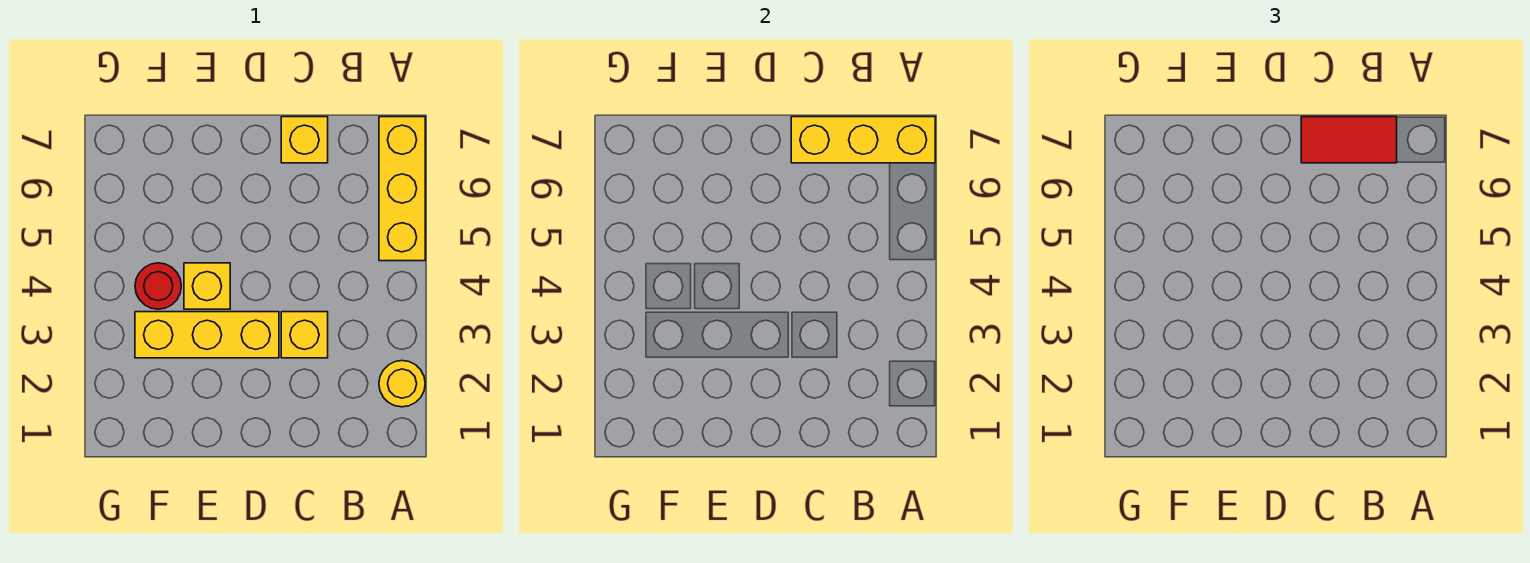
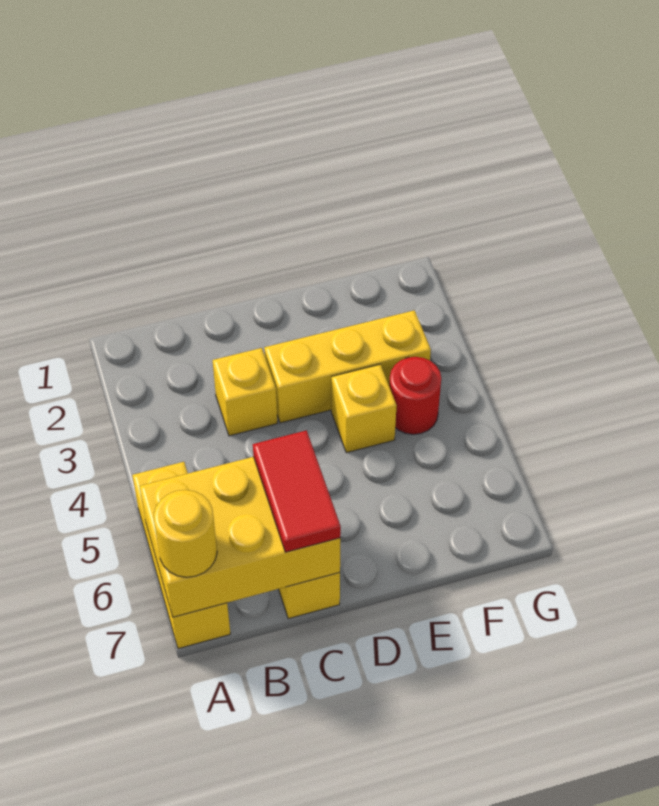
yellow round brick A2 level 1 -> yellow round brick A7 level 3
yellow brick A7:C7 level 2 -> yellow brick A6:C7 level 2
red tile B7:C7 level 3 -> red tile C6:C7 level 3

